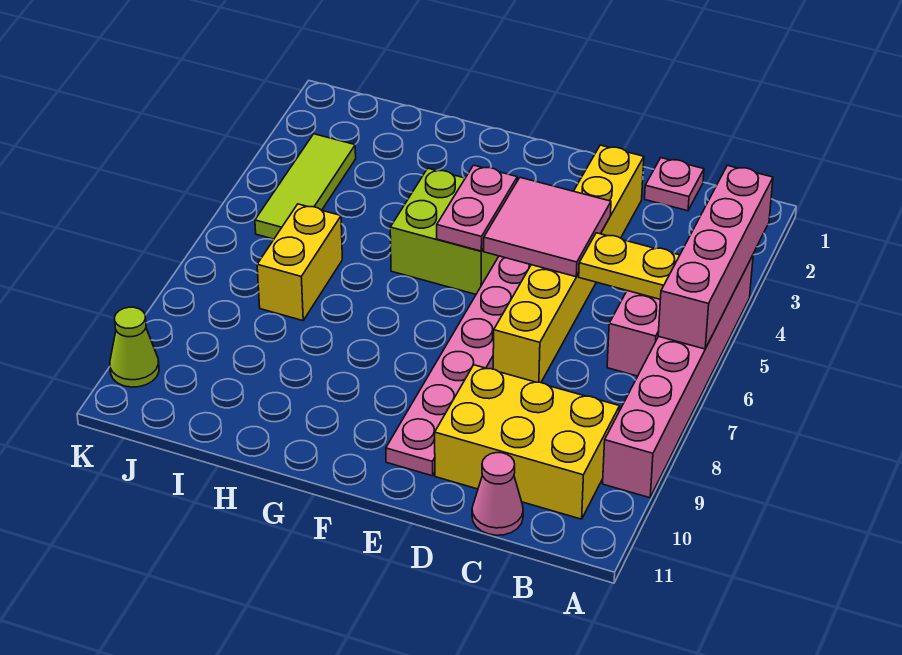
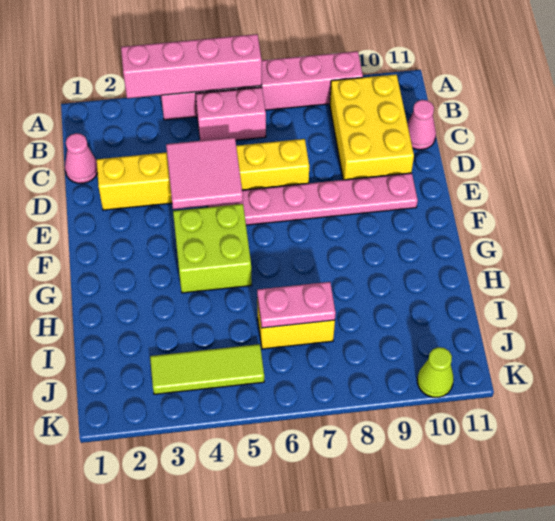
yellow plate B5:C5 level 2 -> none
pink plate C1 level 1 -> pink cone C1 level 1
pink plate F4:F5 level 2 -> pink plate I6:I7 level 2

